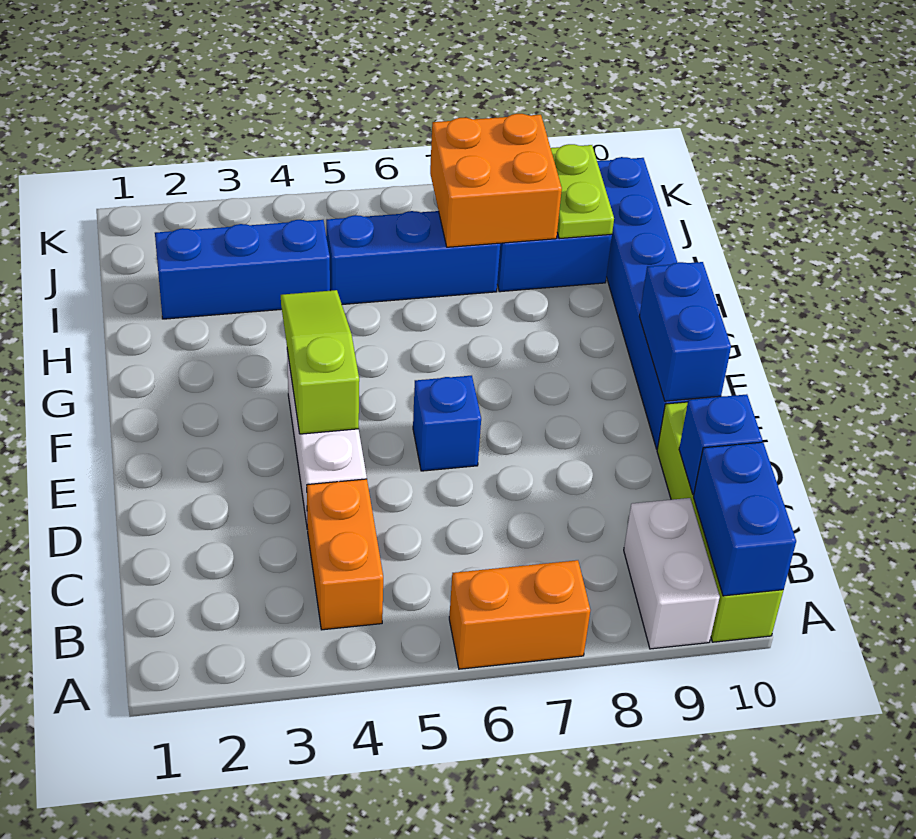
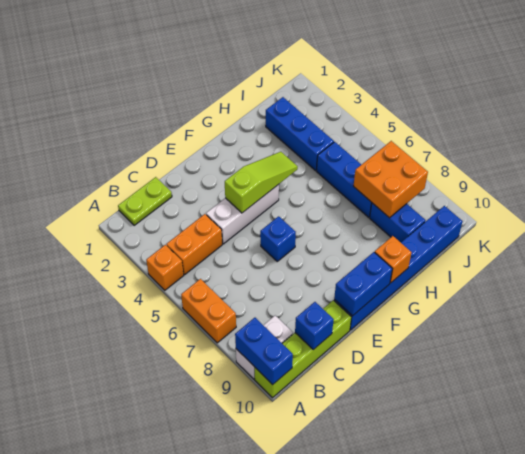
none -> orange brick A4 level 1
blue brick A10:B10 level 2 -> blue brick A9:A10 level 2
none -> orange brick G10 level 2
lime plate I9:J9 level 2 -> lime plate B1:C1 level 1

